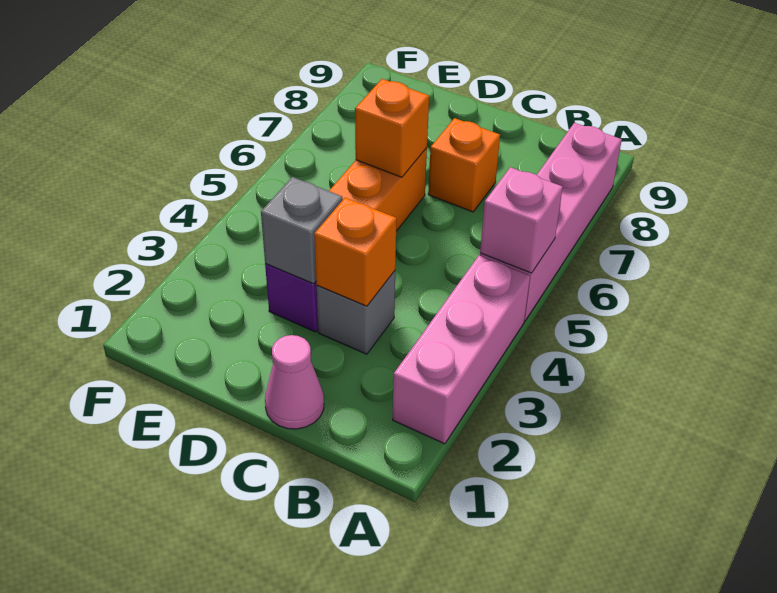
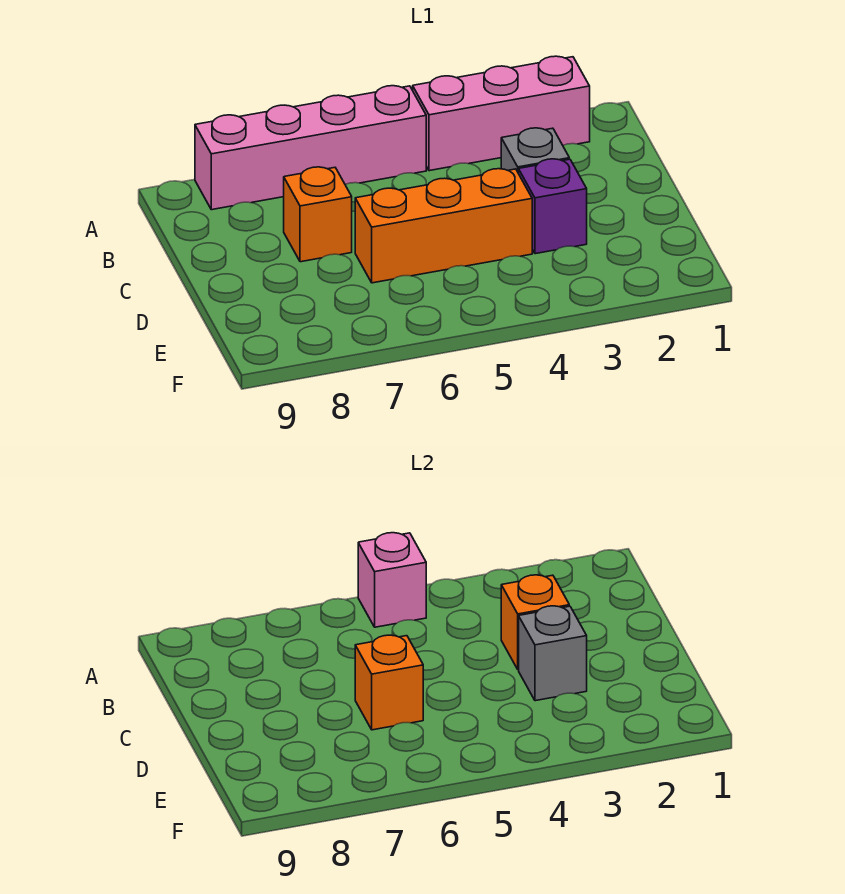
pink cone C1 level 1 -> none

